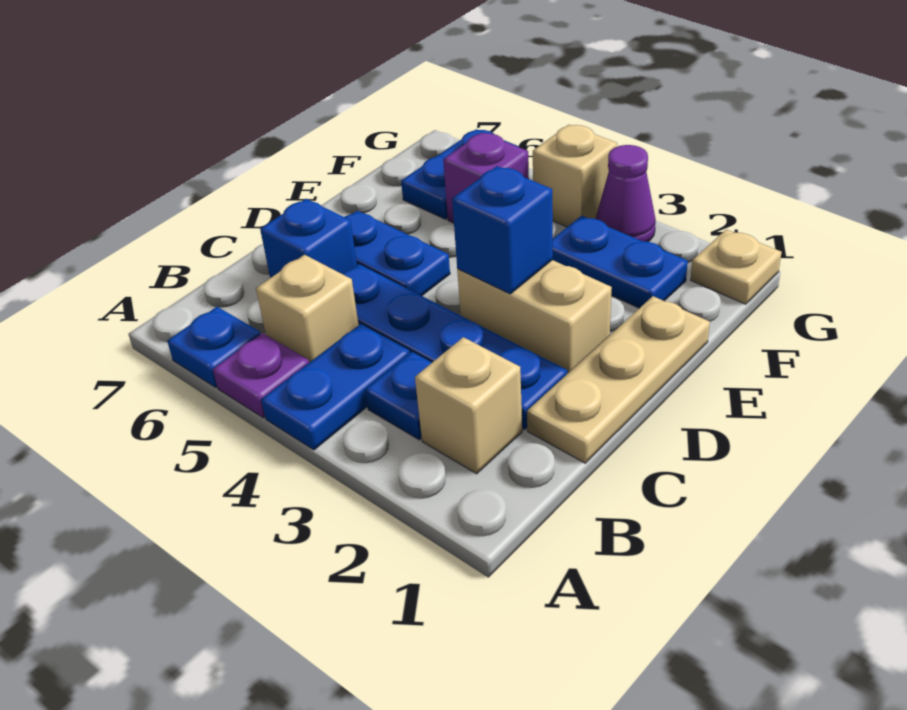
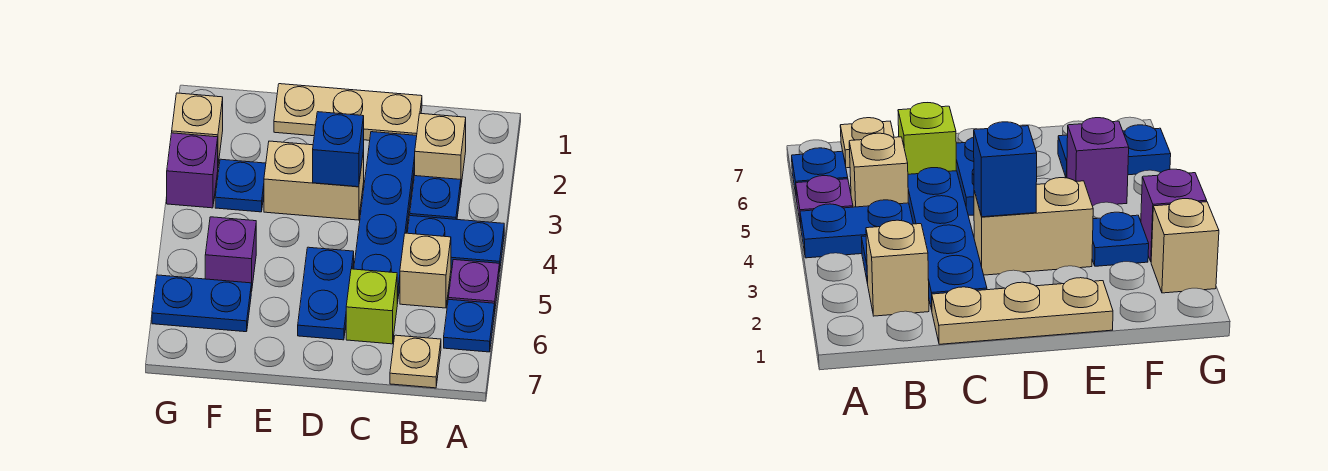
blue brick C6 level 1 -> lime brick C6 level 1
tan brick D2:D3 level 1 -> tan brick D3:E3 level 1
blue plate F2:F3 level 1 -> blue plate F3 level 1
tan plate G1 level 1 -> tan plate B7 level 1
purple cone G3 level 1 -> purple brick G3 level 1
tan brick G4 level 1 -> tan brick G2 level 1

